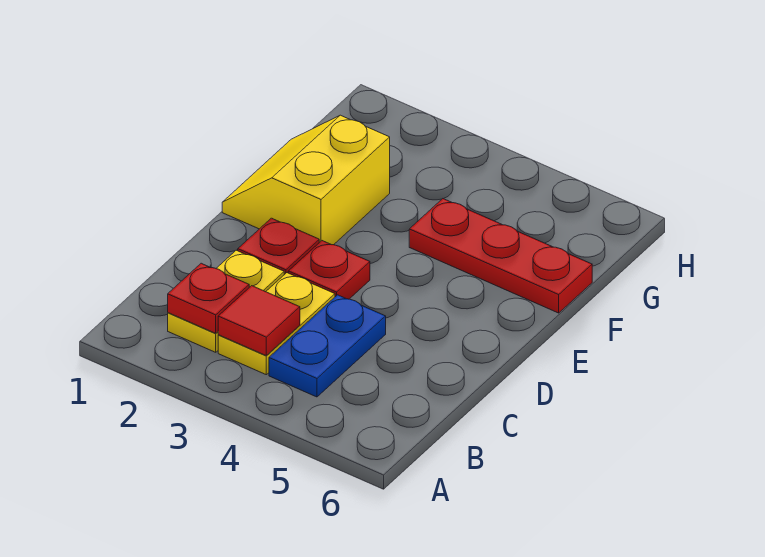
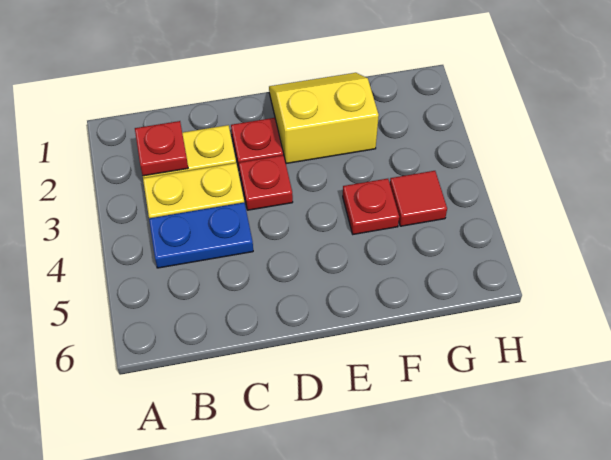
red tile B3 level 2 -> red tile G4 level 1
red plate F4:F6 level 1 -> red plate F4 level 1

